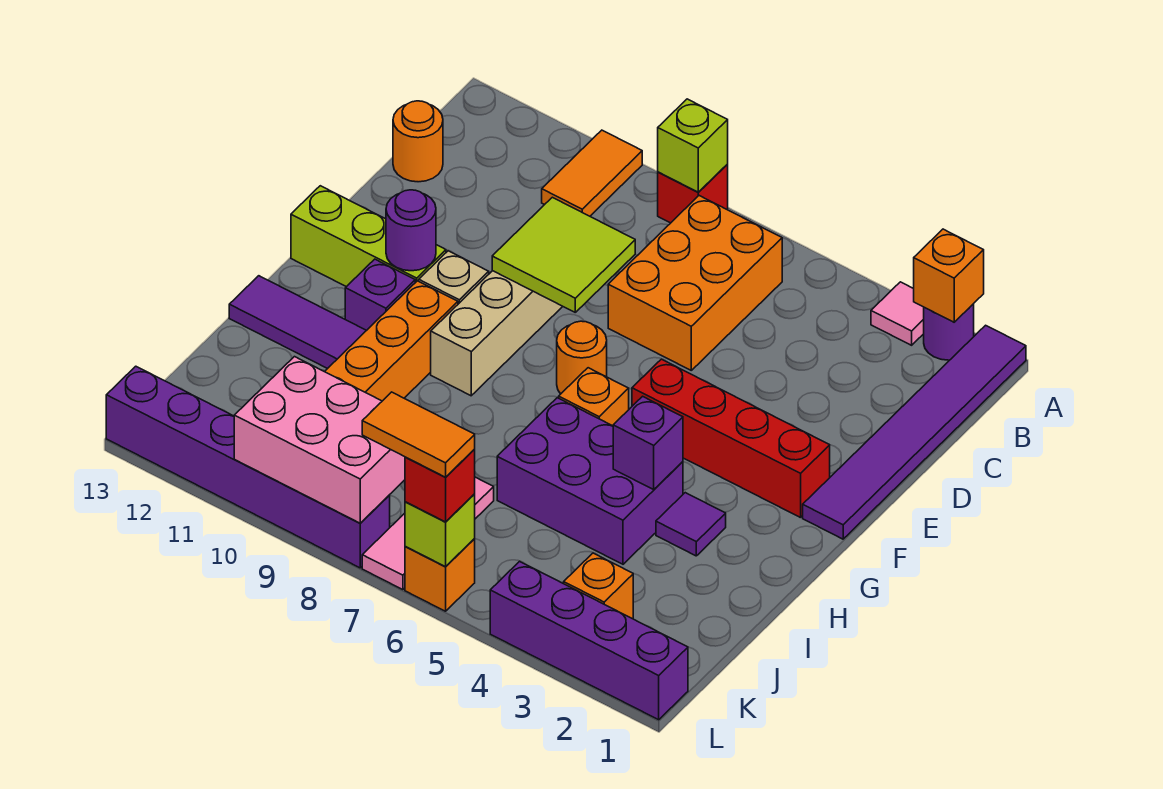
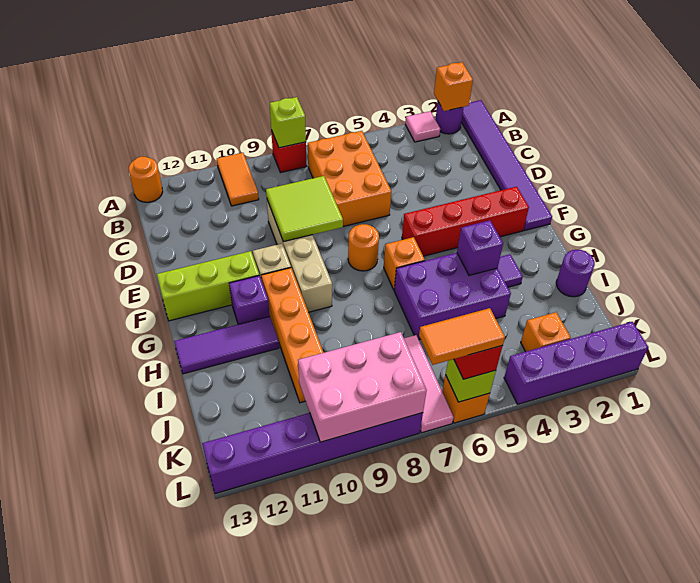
orange round brick C13 level 1 -> orange round brick A13 level 1
purple round brick F11 level 2 -> purple round brick I1 level 1

